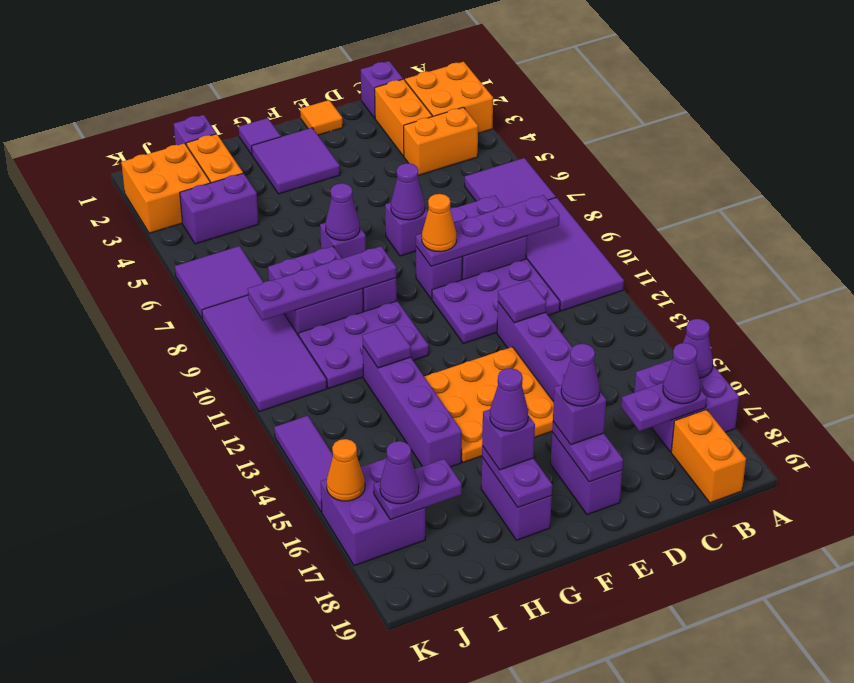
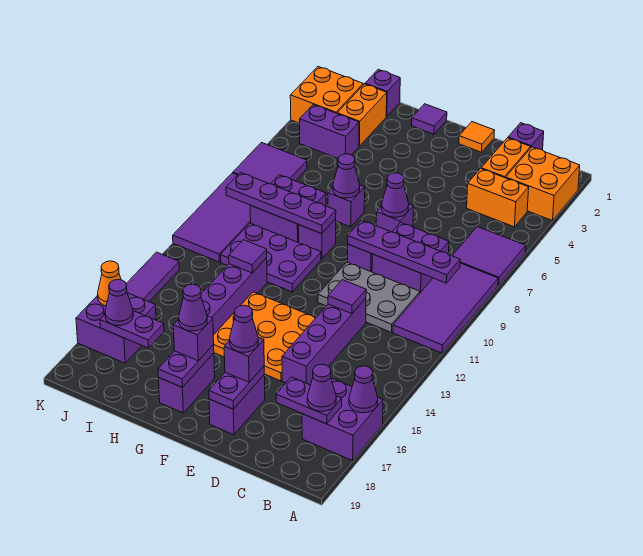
orange brick B18:B19 level 1 -> none
purple plate C10:E11 level 1 -> grey plate C10:E11 level 1
orange cone E9 level 3 -> none
purple tile F2:G3 level 1 -> none

